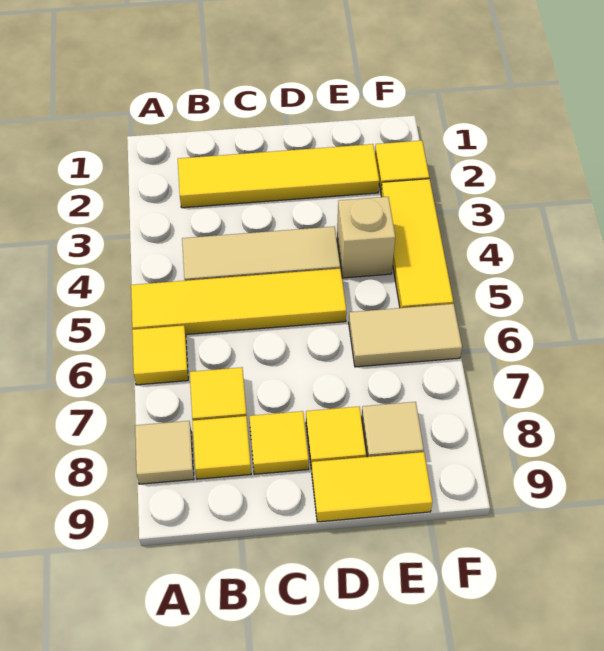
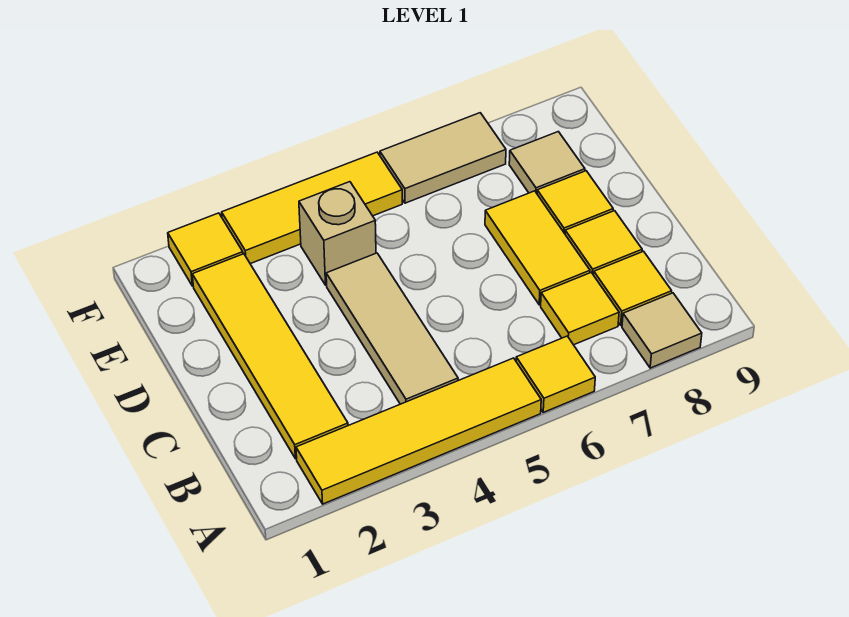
yellow tile A5:D5 level 1 -> yellow tile A2:A5 level 1
yellow tile D9:E9 level 1 -> yellow tile C7:D7 level 1
tan tile E6:F6 level 1 -> tan tile F6:F7 level 1

